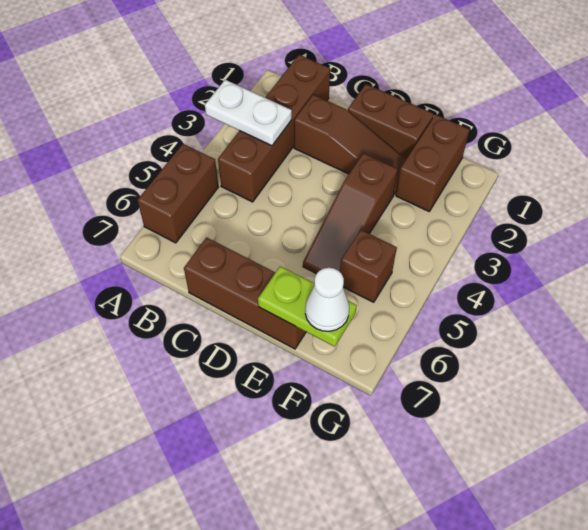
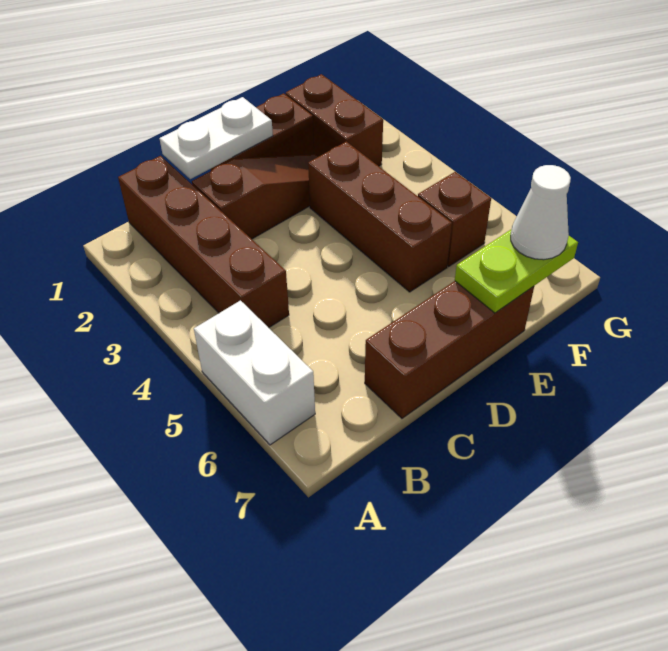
white plate A3:B3 level 2 -> white plate C1:D1 level 2
brown brick A5:A6 level 1 -> white brick A5:A6 level 1
brown slope E3:E5 level 1 top 3 -> brown brick E3:E5 level 1

